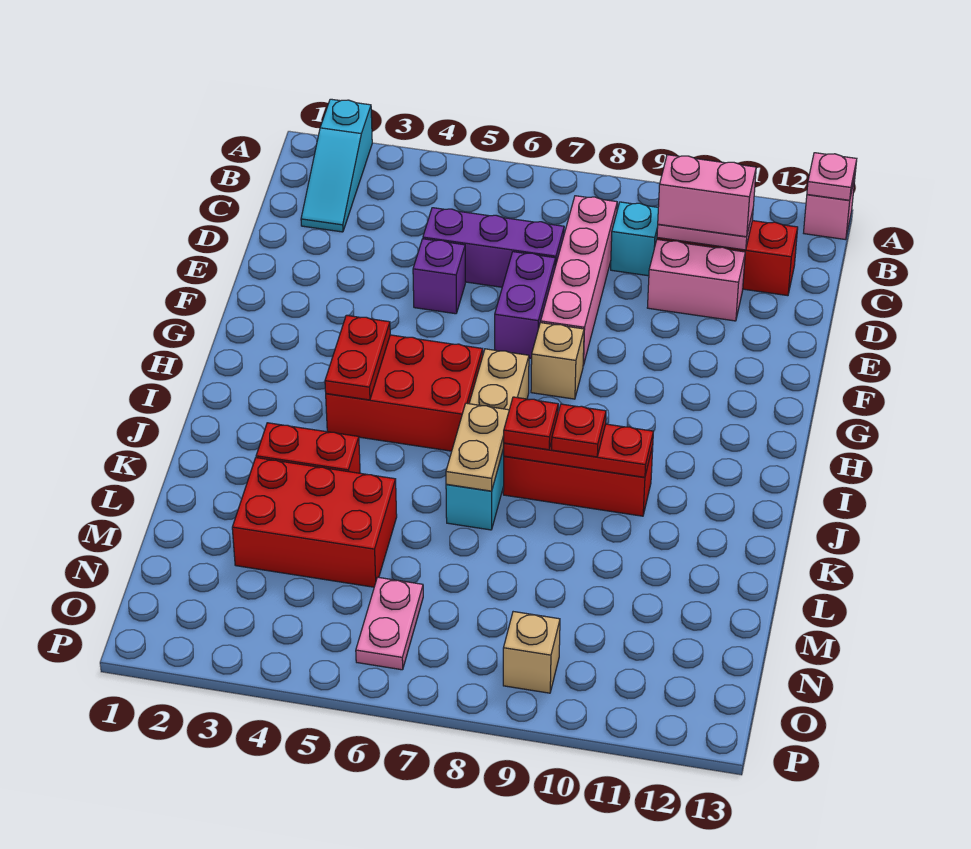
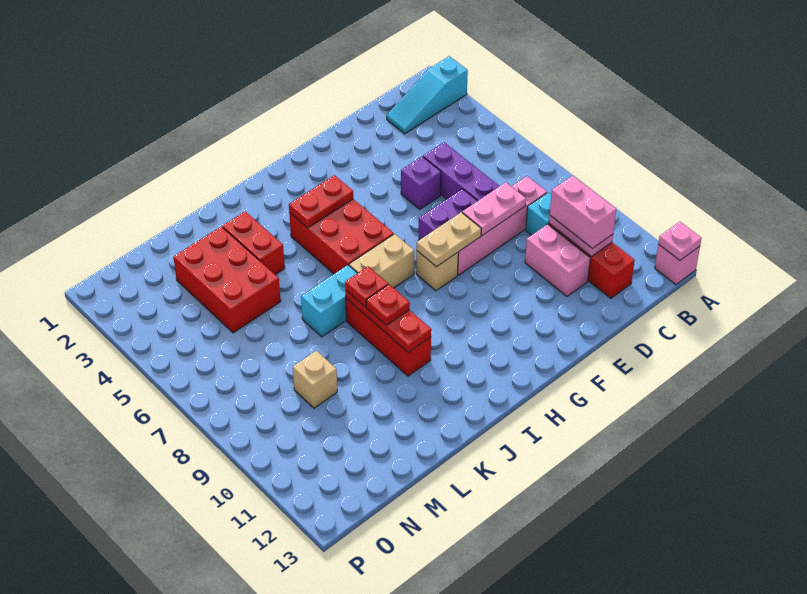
tan plate J7:K7 level 2 -> tan plate F8:G8 level 2
pink plate N6:O6 level 1 -> pink plate D8:E8 level 2
tan brick O9 level 1 -> tan brick M9 level 1

